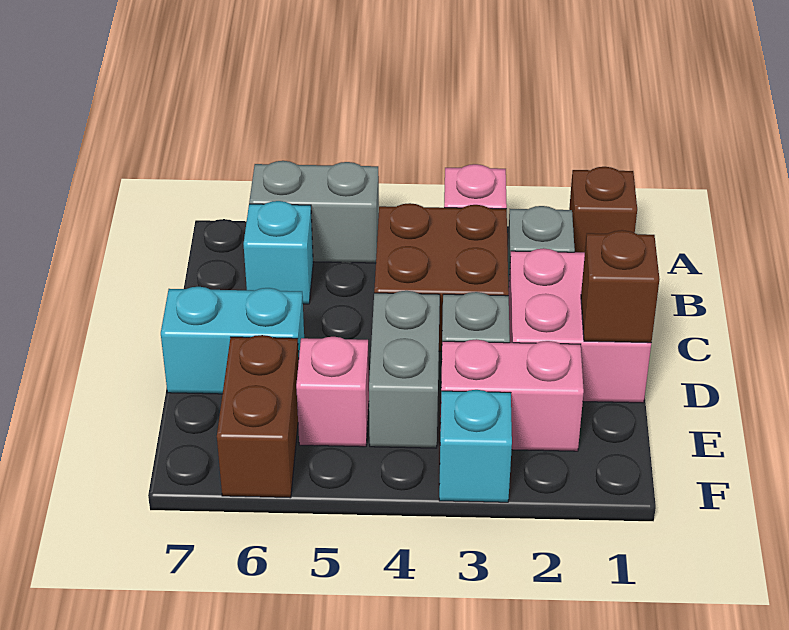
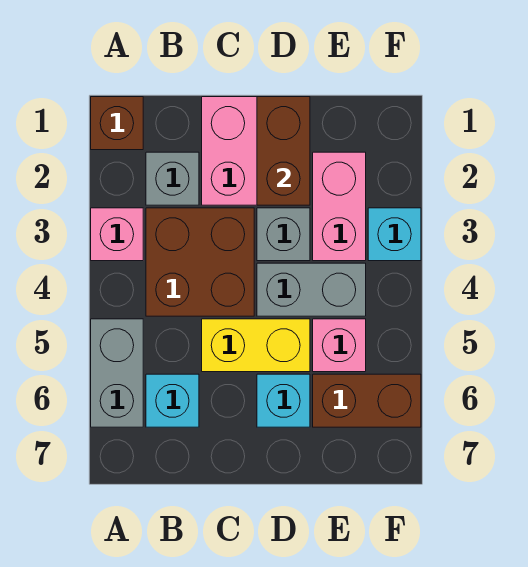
none -> yellow brick C5:D5 level 1
brown brick D1 level 2 -> brown brick D1:D2 level 2
cyan brick D6:D7 level 1 -> cyan brick D6 level 1

